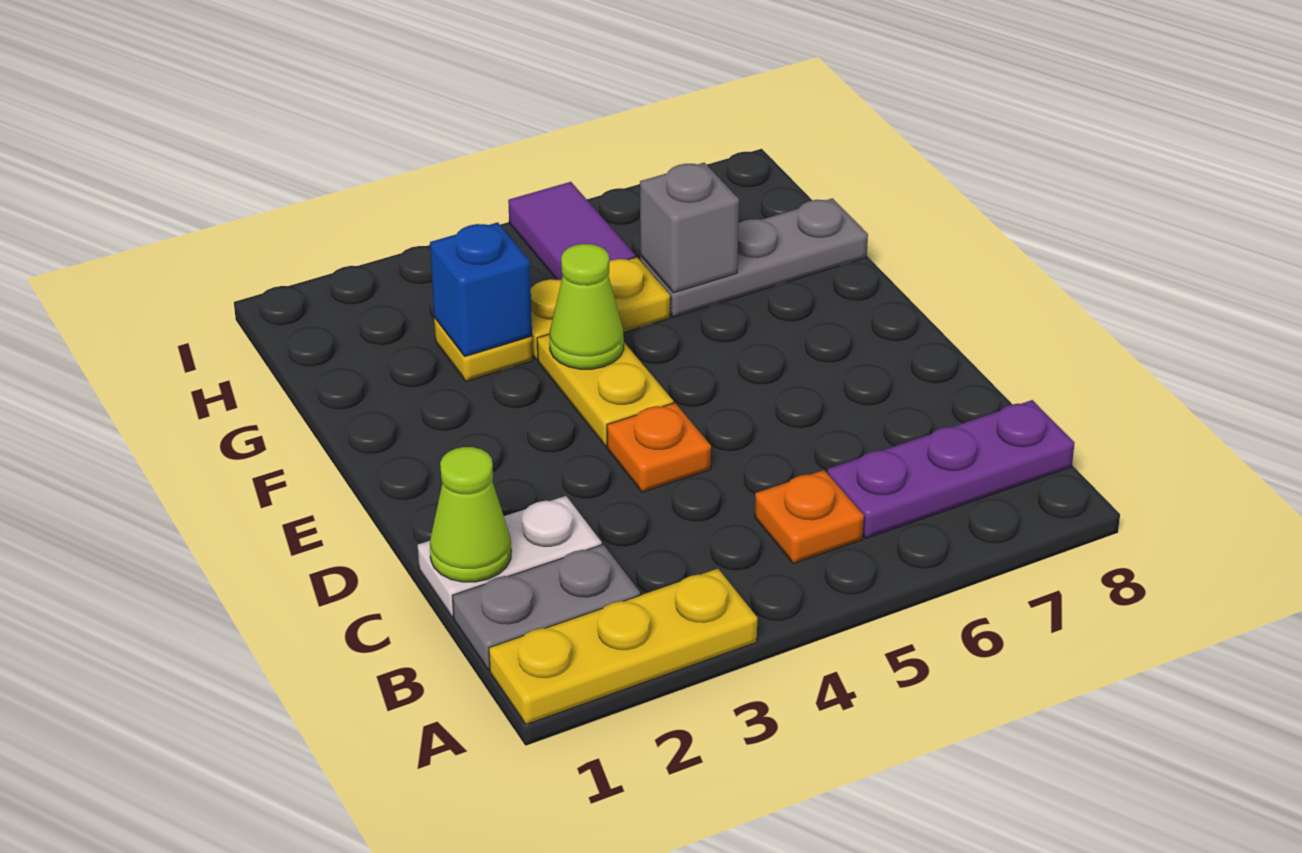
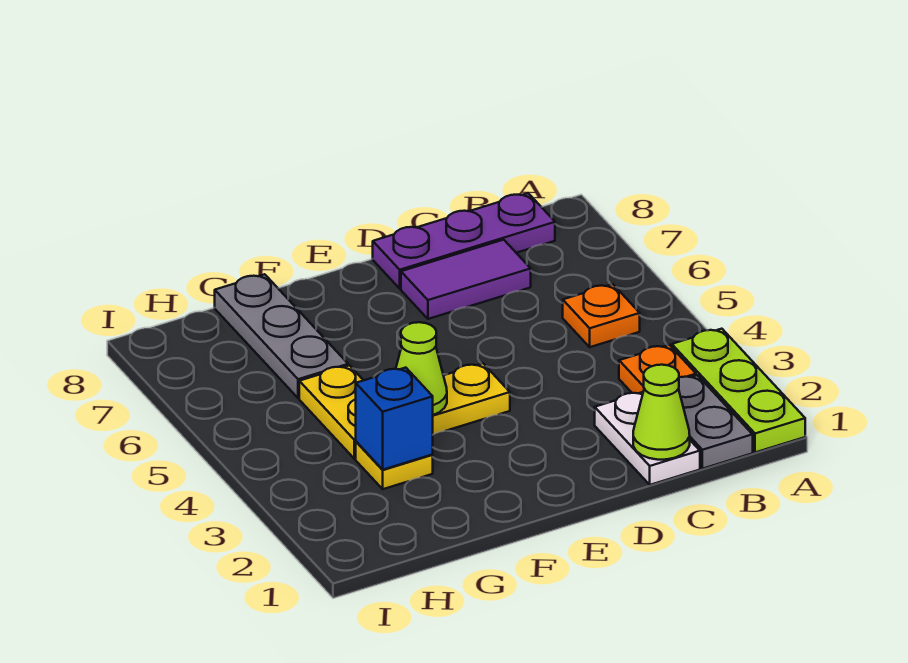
yellow plate A1:A3 level 1 -> lime plate A1:A3 level 1
purple plate B6:B8 level 1 -> purple plate B8:D8 level 1
orange plate D4 level 1 -> orange plate B3 level 1
grey brick G6 level 2 -> none
purple tile H5:I5 level 1 -> purple tile C7:D7 level 1

